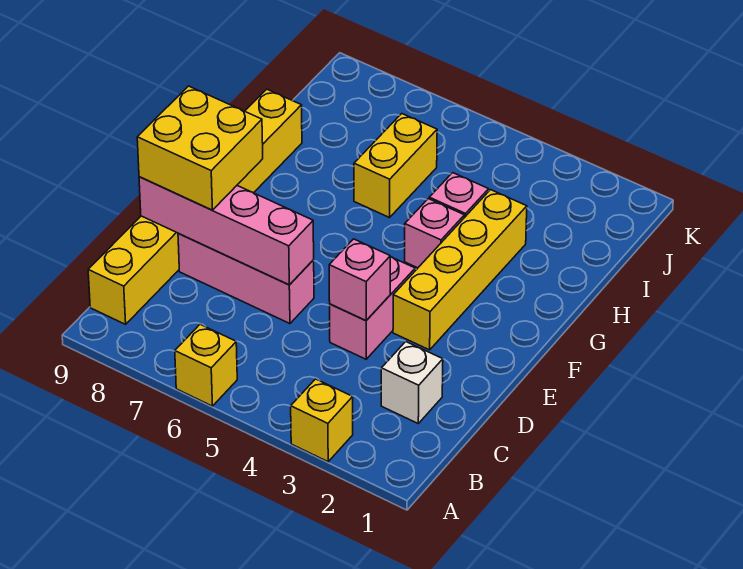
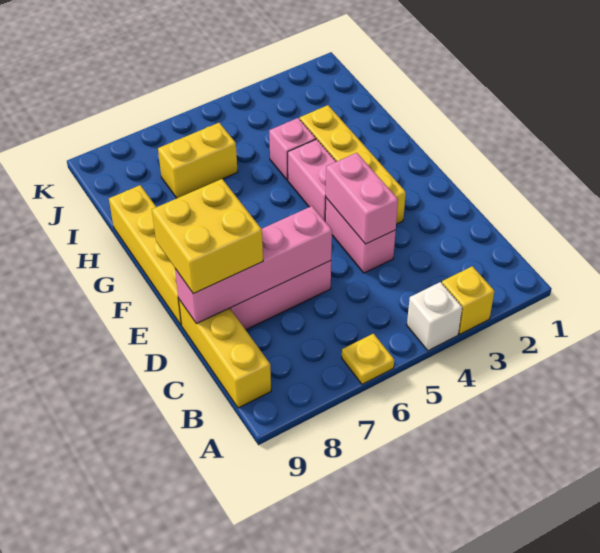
yellow brick A6 level 1 -> yellow plate A6 level 1
white brick C2 level 1 -> white brick A4 level 1
pink brick D4 level 2 -> pink brick D4:E4 level 2
pink brick G4 level 1 -> pink brick F4:G4 level 1
yellow brick H6:I6 level 1 -> yellow brick I6:I7 level 1

